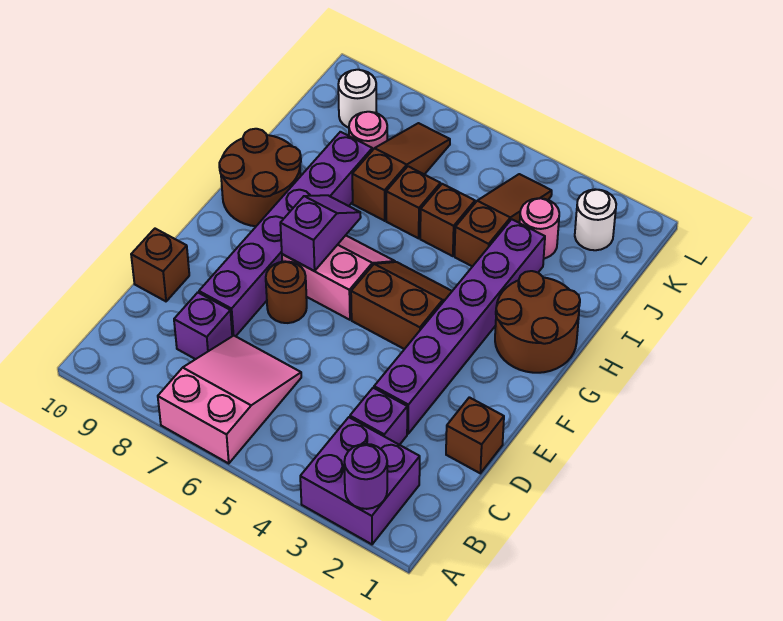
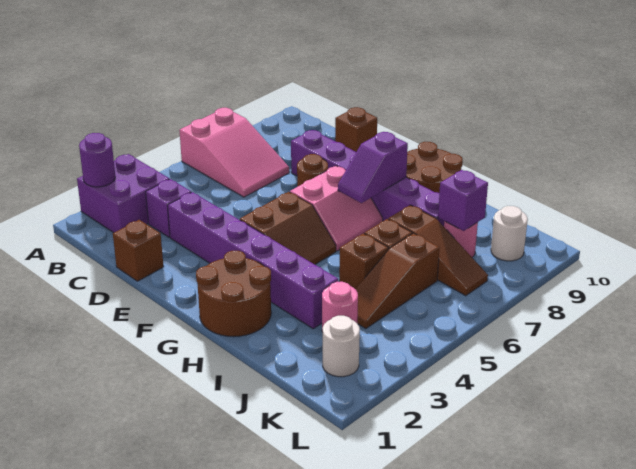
purple brick C8 level 1 -> purple brick J8 level 2
purple slope F7:G7 level 2 top F -> purple slope G7:G8 level 2 top 8
brown slope I4:K4 level 1 top I -> brown slope J4:J6 level 1 top 6

